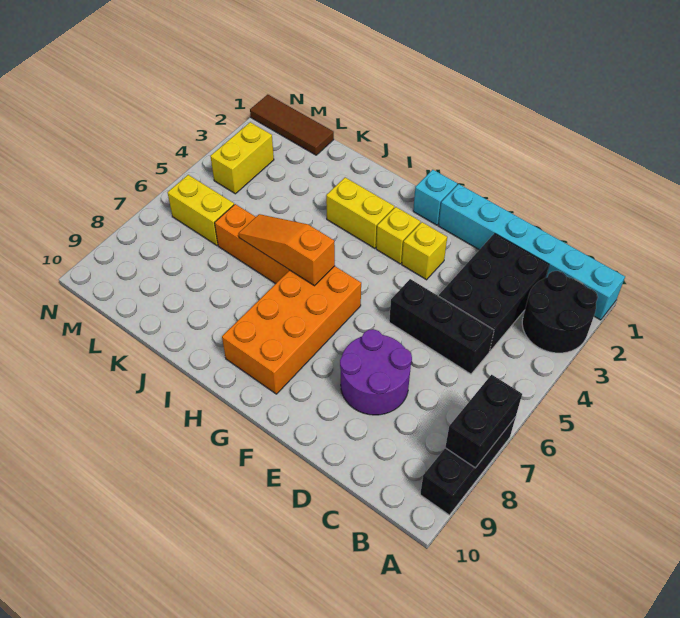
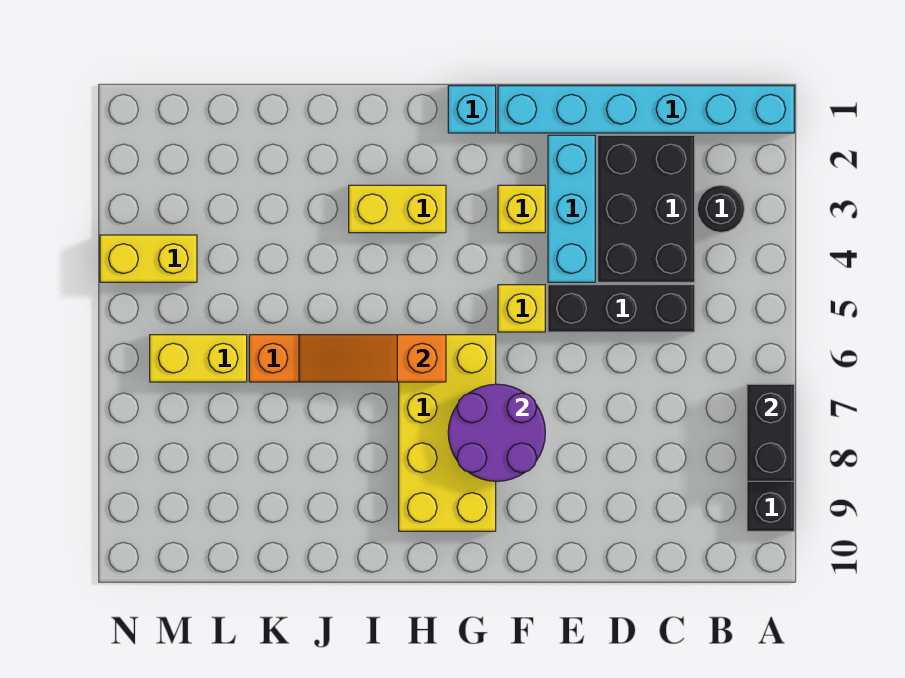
black round brick A2:B3 level 1 -> black round brick B3 level 1
purple round brick D7:E8 level 1 -> purple round brick F7:G8 level 2
none -> cyan brick E2:E4 level 1
yellow brick G3 level 1 -> yellow brick F5 level 1
orange brick G6:H9 level 1 -> yellow brick G6:H9 level 1
brown tile L1:N1 level 1 -> none
yellow brick M3:M4 level 1 -> yellow brick M4:N4 level 1

